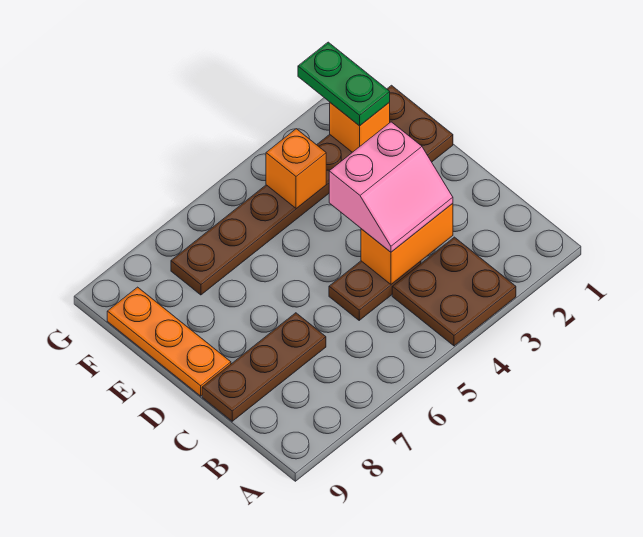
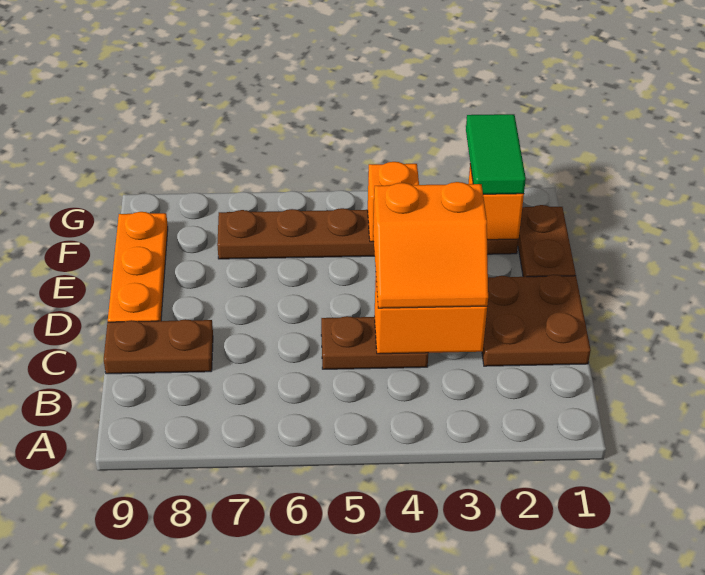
brown plate A3:B4 level 1 -> brown plate C1:D2 level 1
pink slope C3:D4 level 3 top D -> orange slope C3:D4 level 3 top D
brown plate C7:C9 level 1 -> brown plate C8:C9 level 1
green plate F2:G2 level 3 -> green tile F2:G2 level 3

